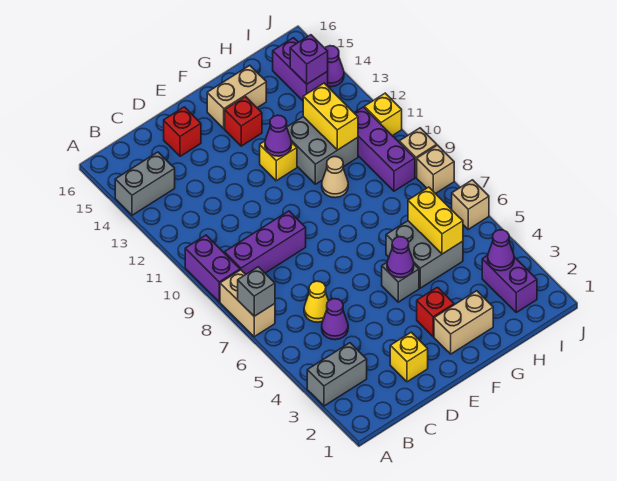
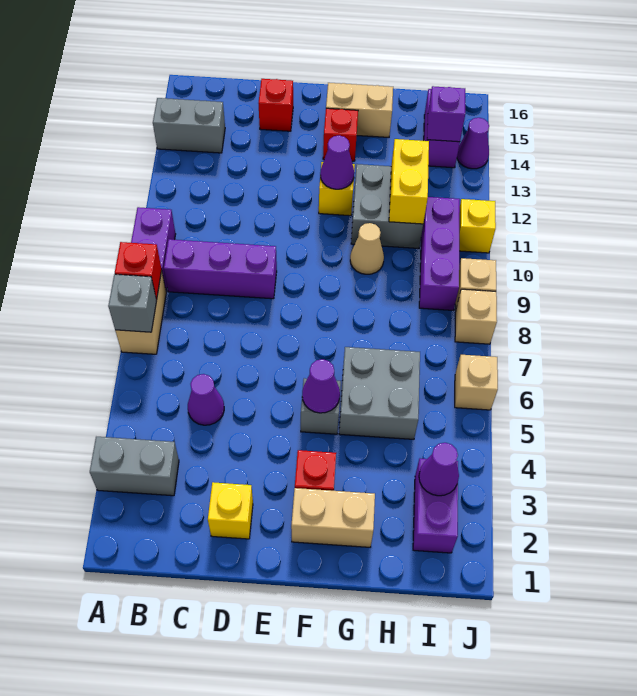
none -> red brick A8 level 2
yellow cone C6 level 1 -> none
yellow brick H5:H6 level 2 -> none

